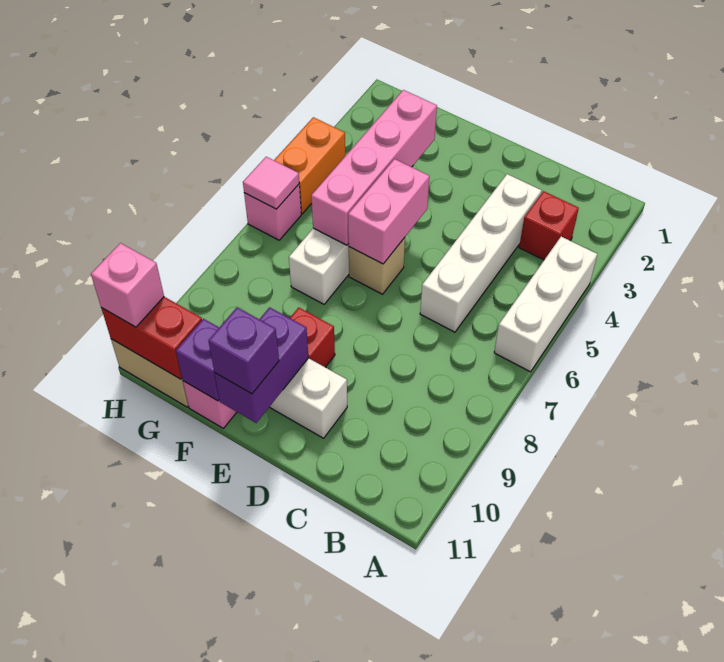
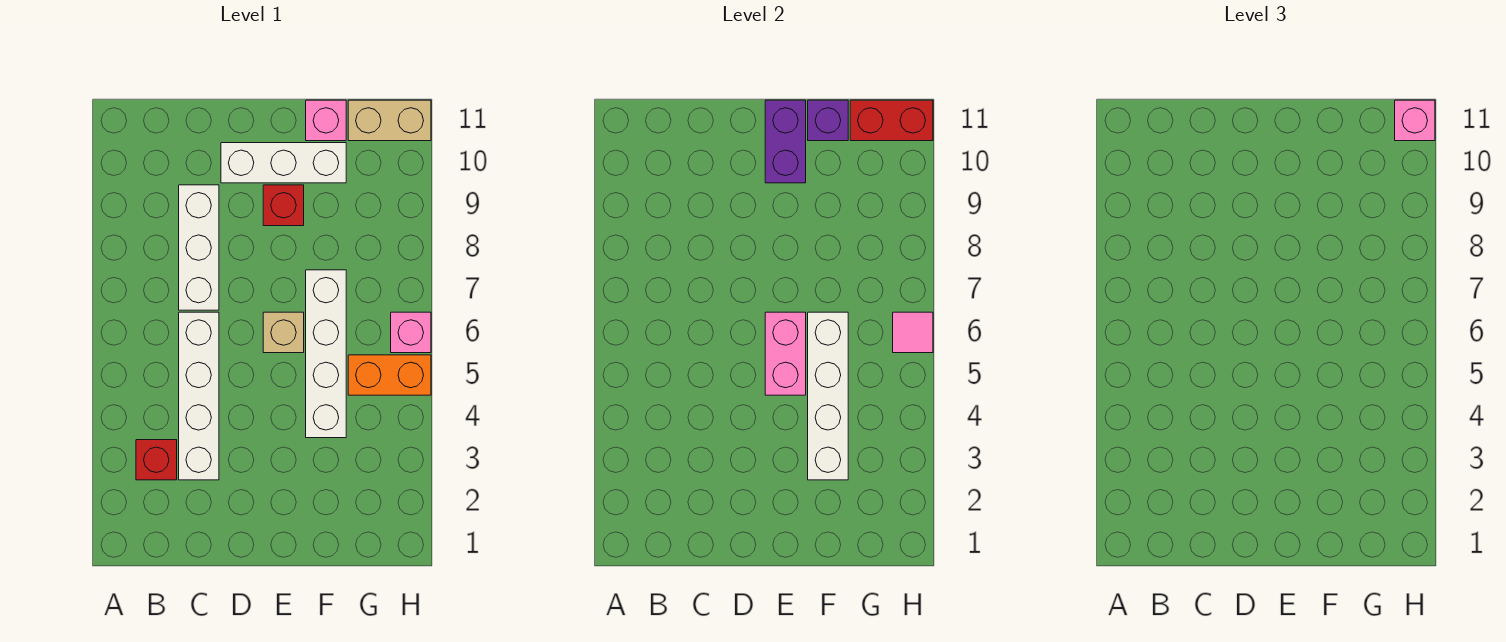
white brick A4:A6 level 1 -> white brick C7:C9 level 1
purple brick E11 level 3 -> none
pink brick F3:F6 level 2 -> white brick F3:F6 level 2
orange brick H4:H5 level 1 -> orange brick G5:H5 level 1

